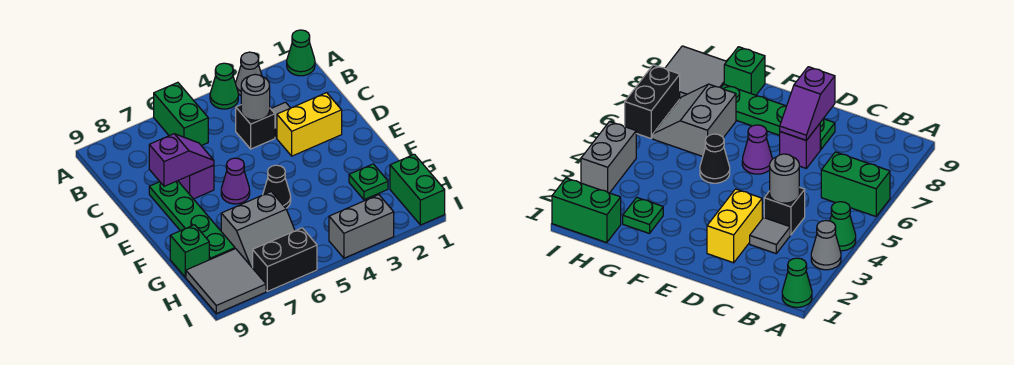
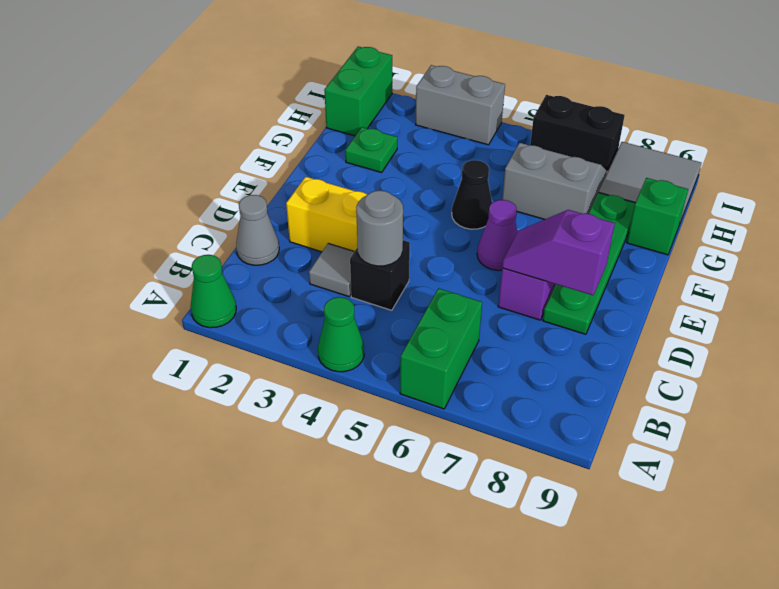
grey cone A3 level 1 -> grey cone C1 level 1

